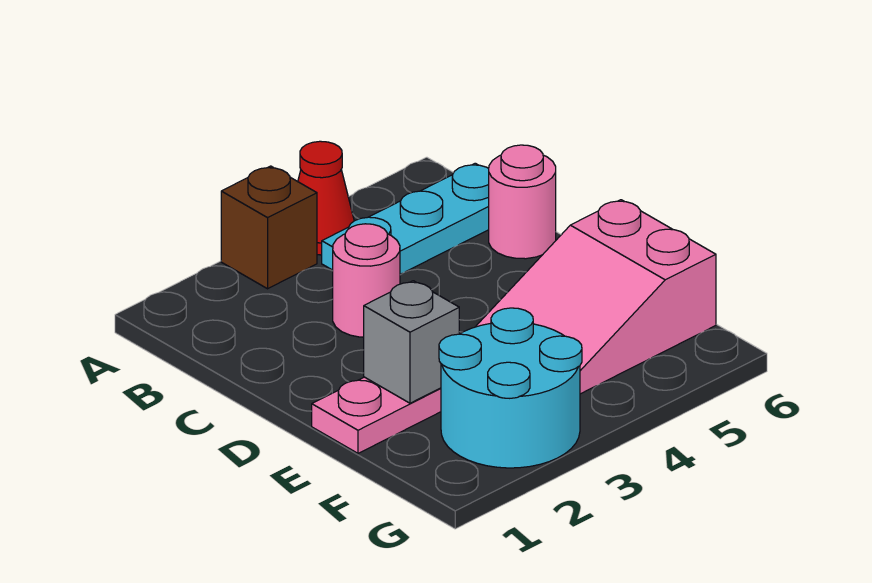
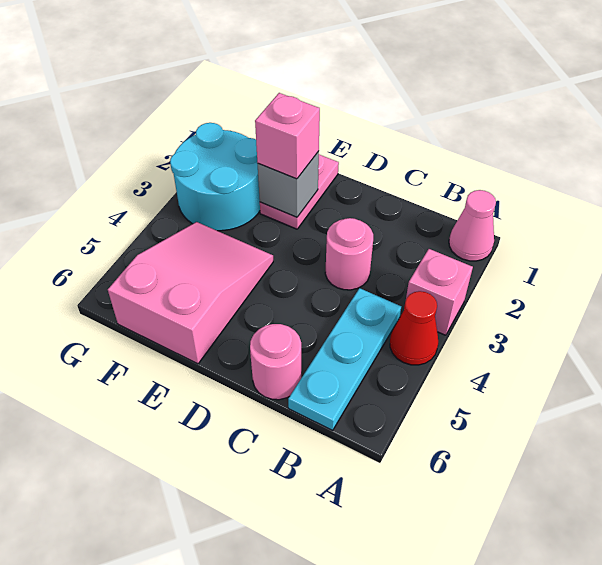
none -> pink cone A1 level 1
brown brick A3 level 1 -> pink brick A3 level 1
none -> pink brick E2 level 3

